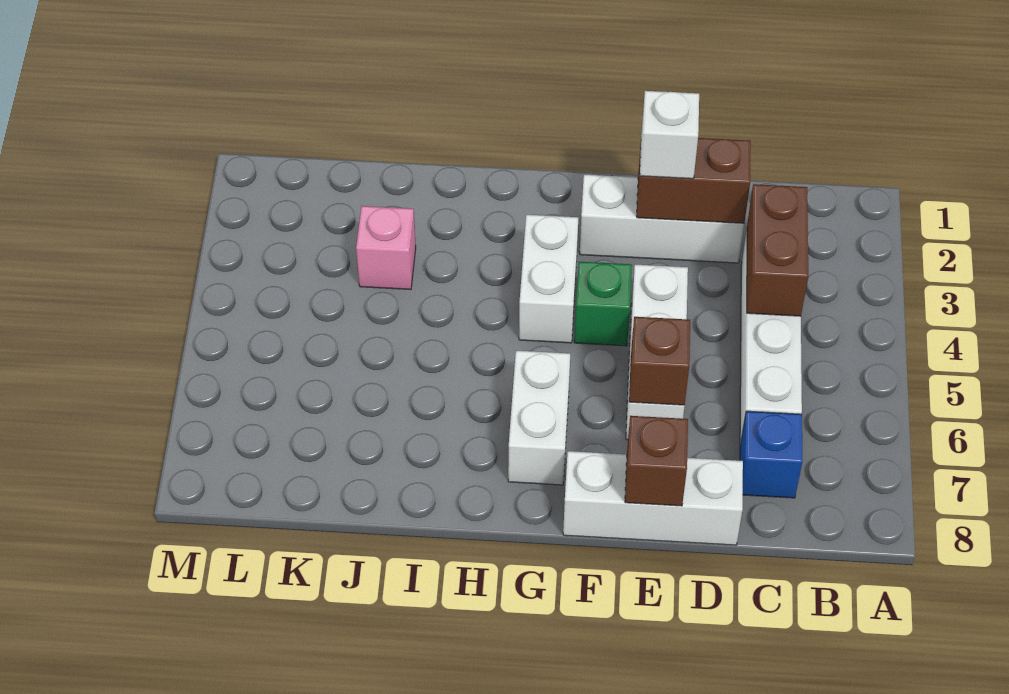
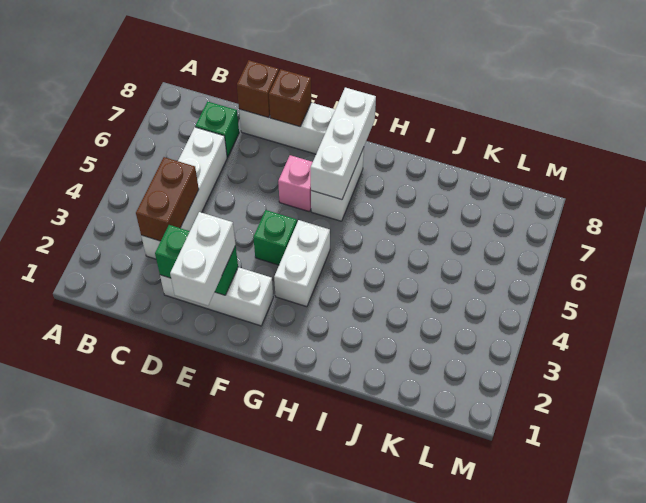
blue brick C7 level 1 -> green brick C7 level 1
brown brick D2:E2 level 2 -> green brick D2:E2 level 2
white brick E2 level 3 -> white brick E1:E2 level 3
white brick E4:E6 level 1 -> white brick G6:G8 level 2
brown brick E6 level 2 -> brown brick D8 level 2
pink brick J3 level 1 -> pink brick F6 level 1

